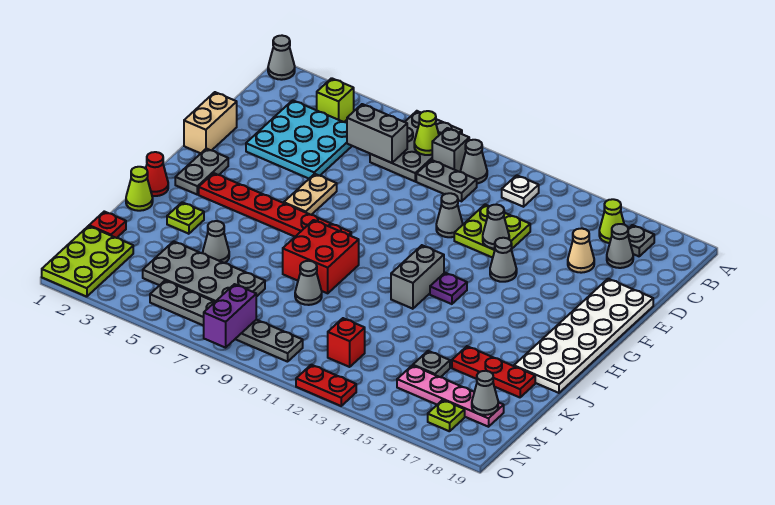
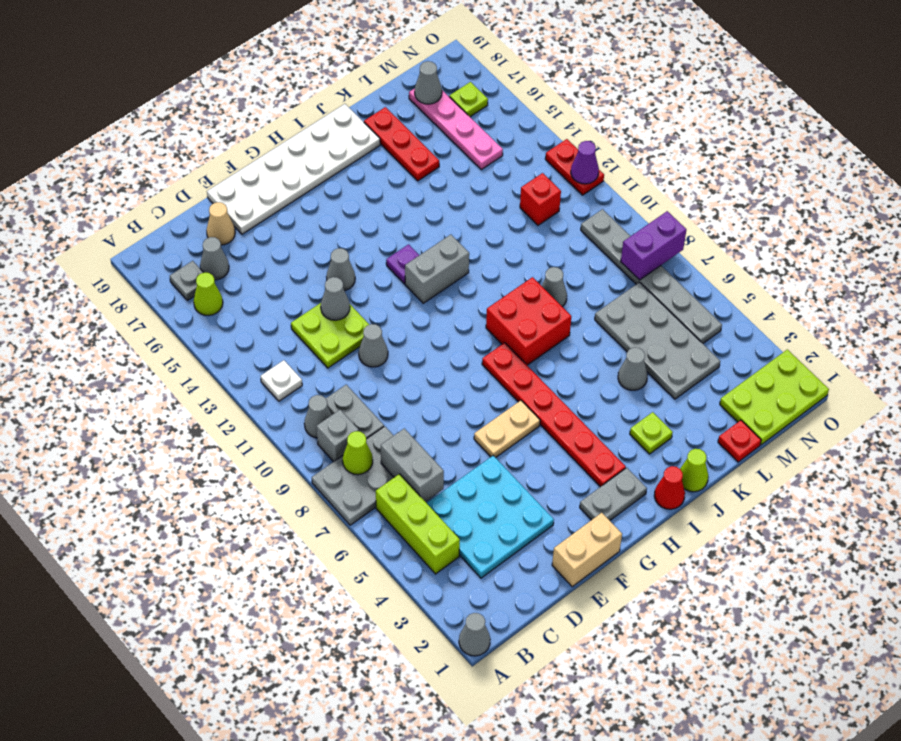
lime brick B4 level 1 -> lime brick B4:B6 level 1
tan cone D16 level 1 -> tan cone D18 level 1
grey plate L15 level 1 -> none
none -> purple cone O12 level 2

